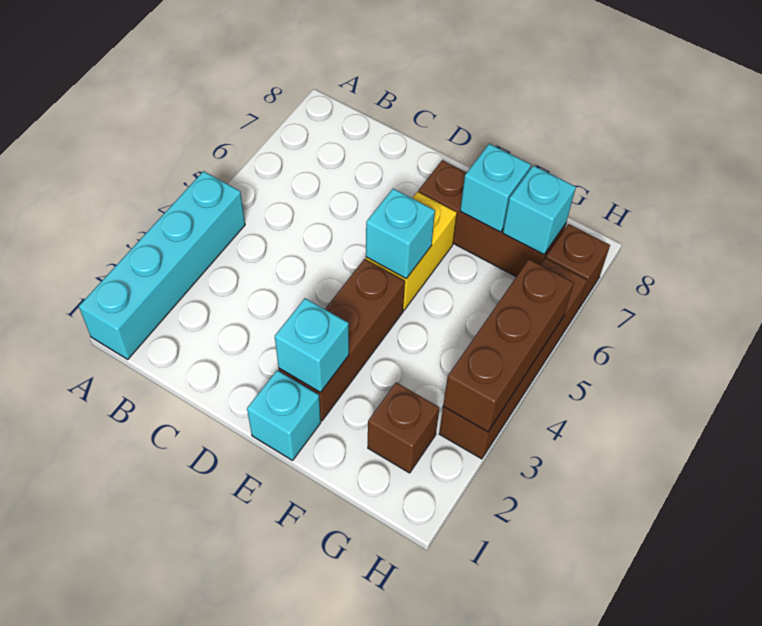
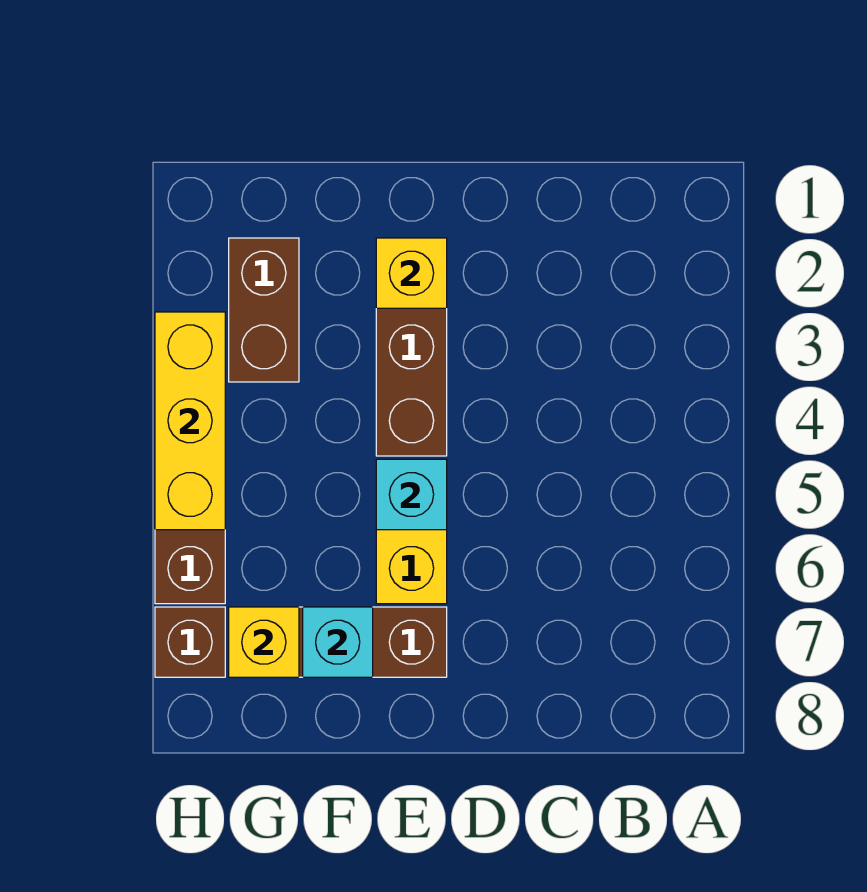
cyan brick A1:A4 level 1 -> none
cyan brick E1 level 1 -> none
cyan brick E2 level 2 -> yellow brick E2 level 2
brown brick G2 level 1 -> brown brick G2:G3 level 1
cyan brick G7 level 2 -> yellow brick G7 level 2
brown brick H3:H5 level 2 -> yellow brick H3:H5 level 2

